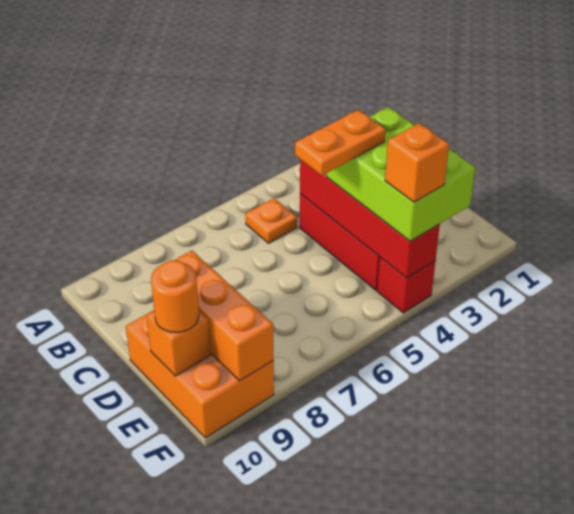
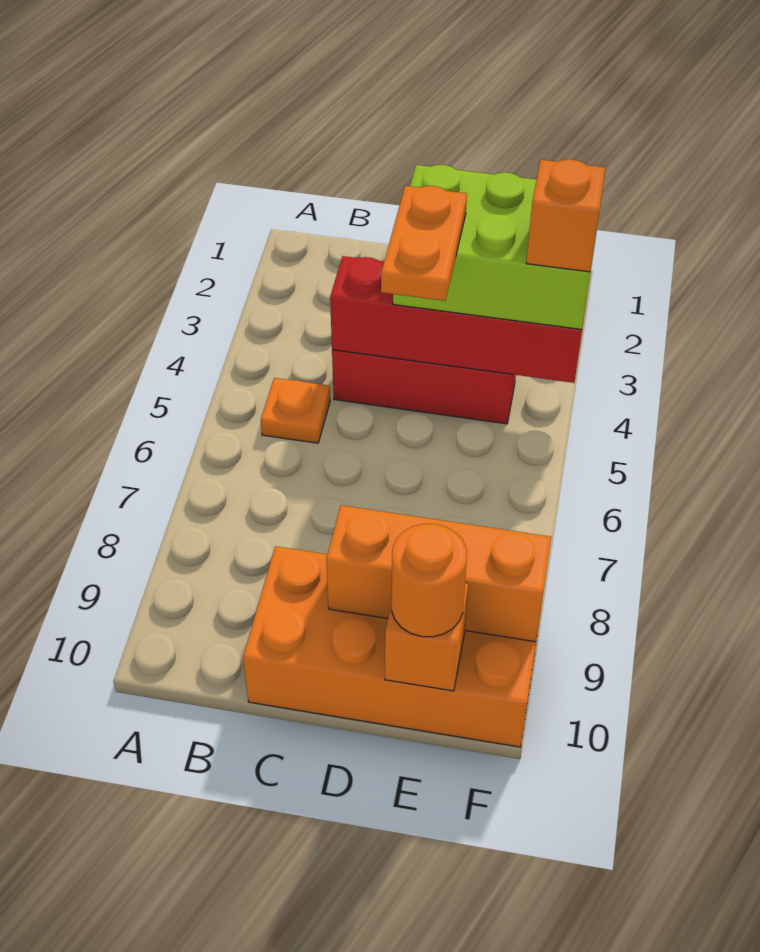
orange brick D9:F10 level 1 -> orange brick C9:F10 level 1
red brick F4 level 1 -> none

